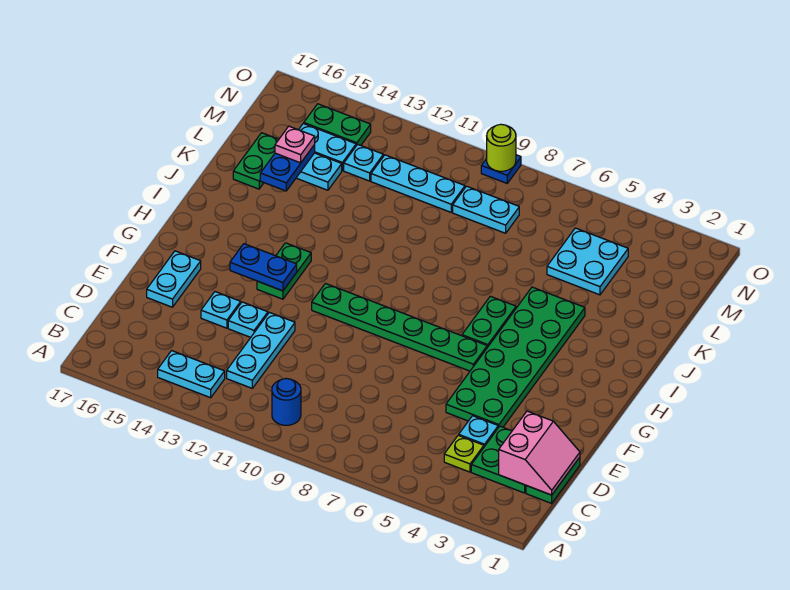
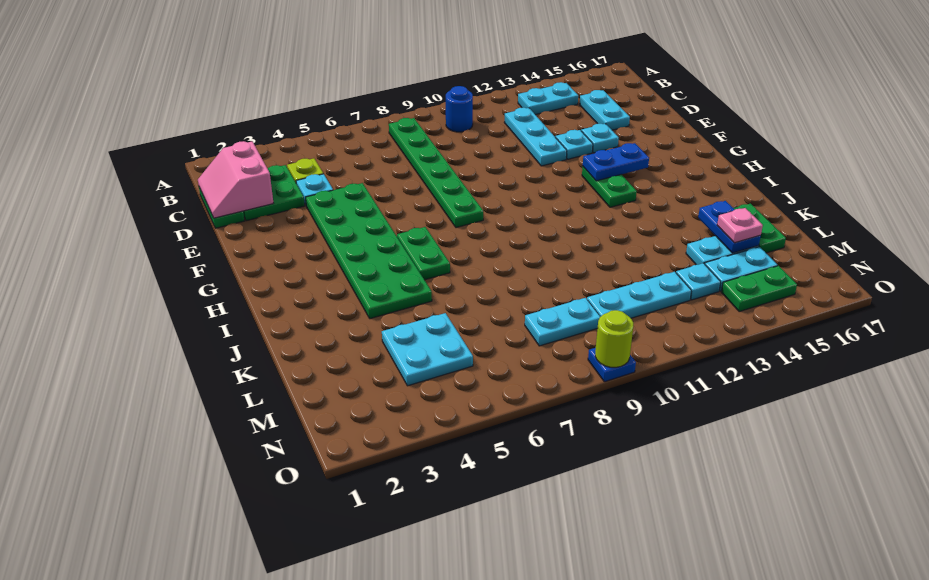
cyan plate E16:F16 level 1 -> cyan plate C15:D15 level 1
green plate G6:G11 level 1 -> green plate B8:G8 level 1

